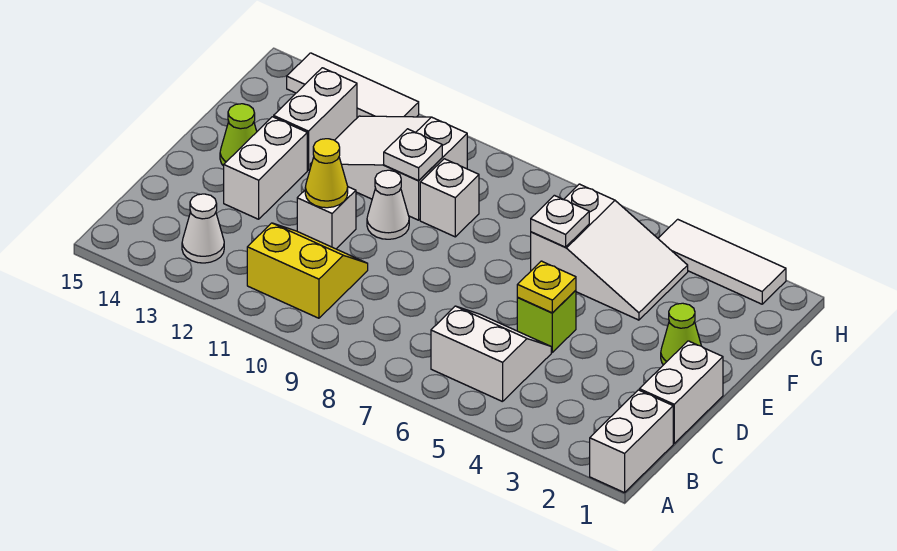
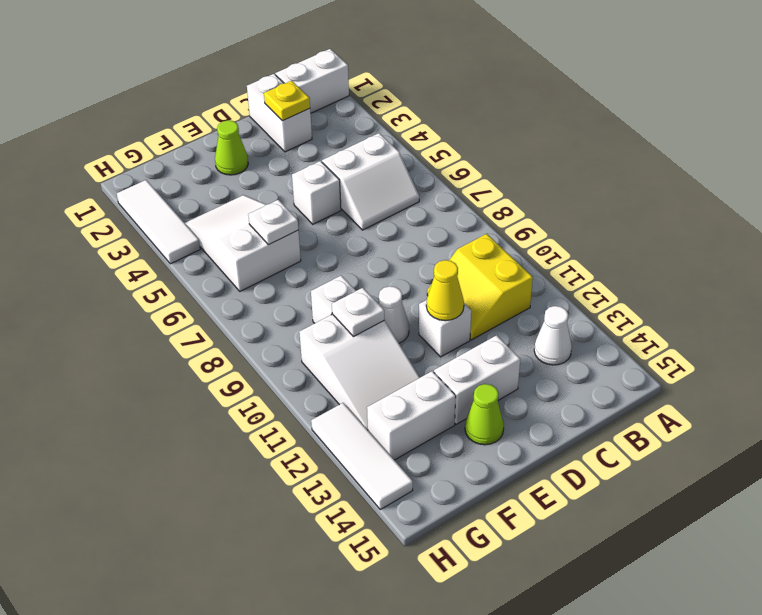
white slope B5:C6 level 1 top B -> white slope B5:C6 level 1 top 5
white brick C1:D1 level 1 -> white brick C1:C2 level 1
lime brick D5 level 1 -> white brick D5 level 1
yellow plate D5 level 2 -> yellow plate C2 level 2

